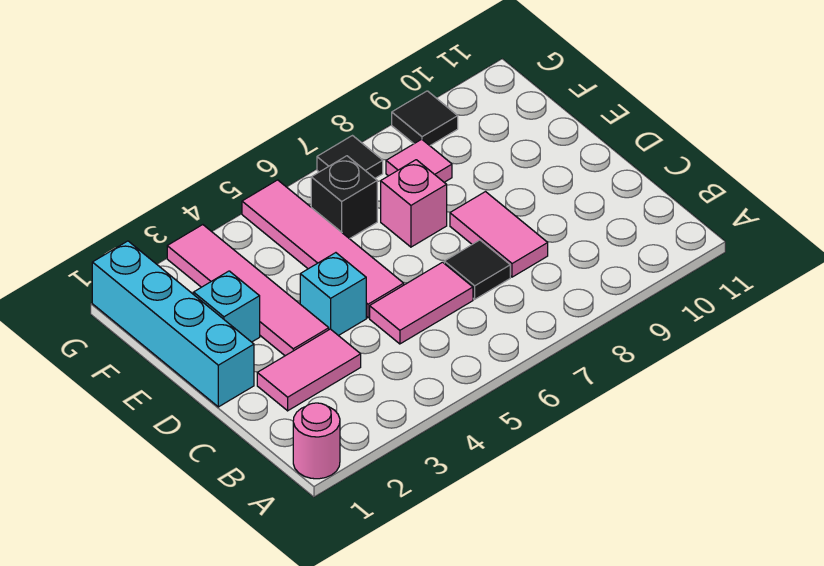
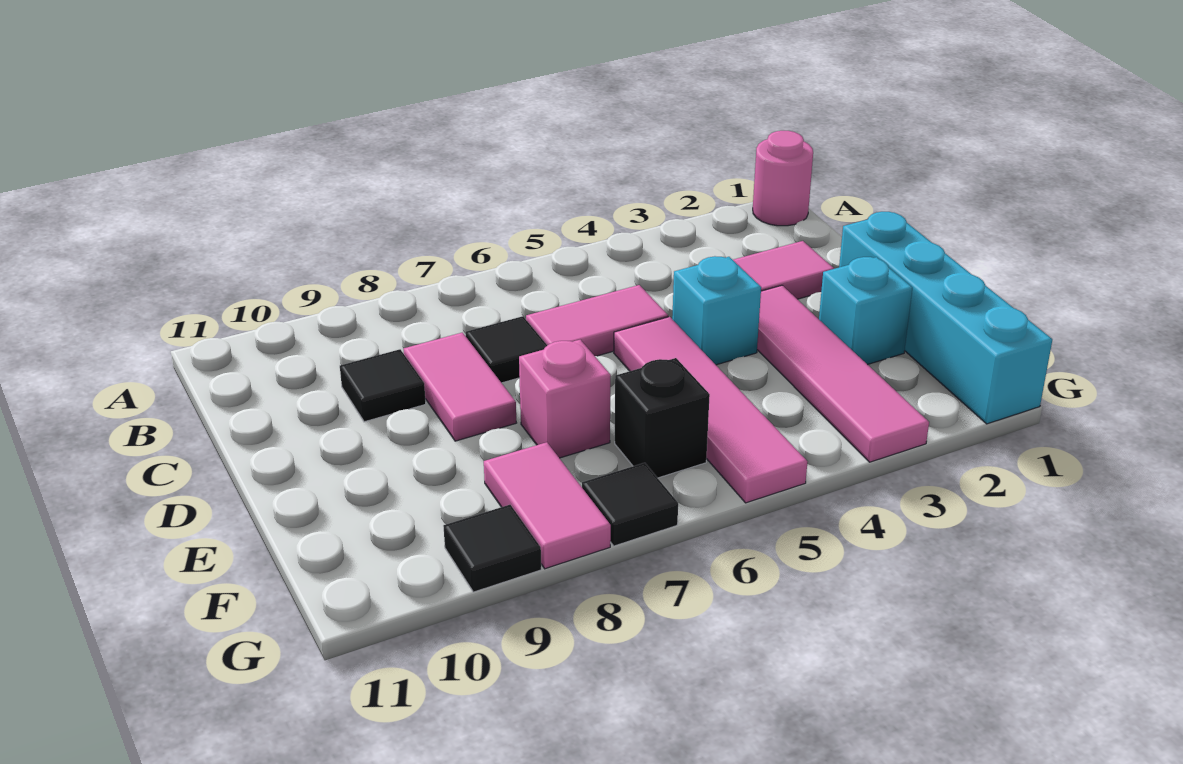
none -> black tile C9 level 1
pink tile F8 level 1 -> pink tile F8:G8 level 1

